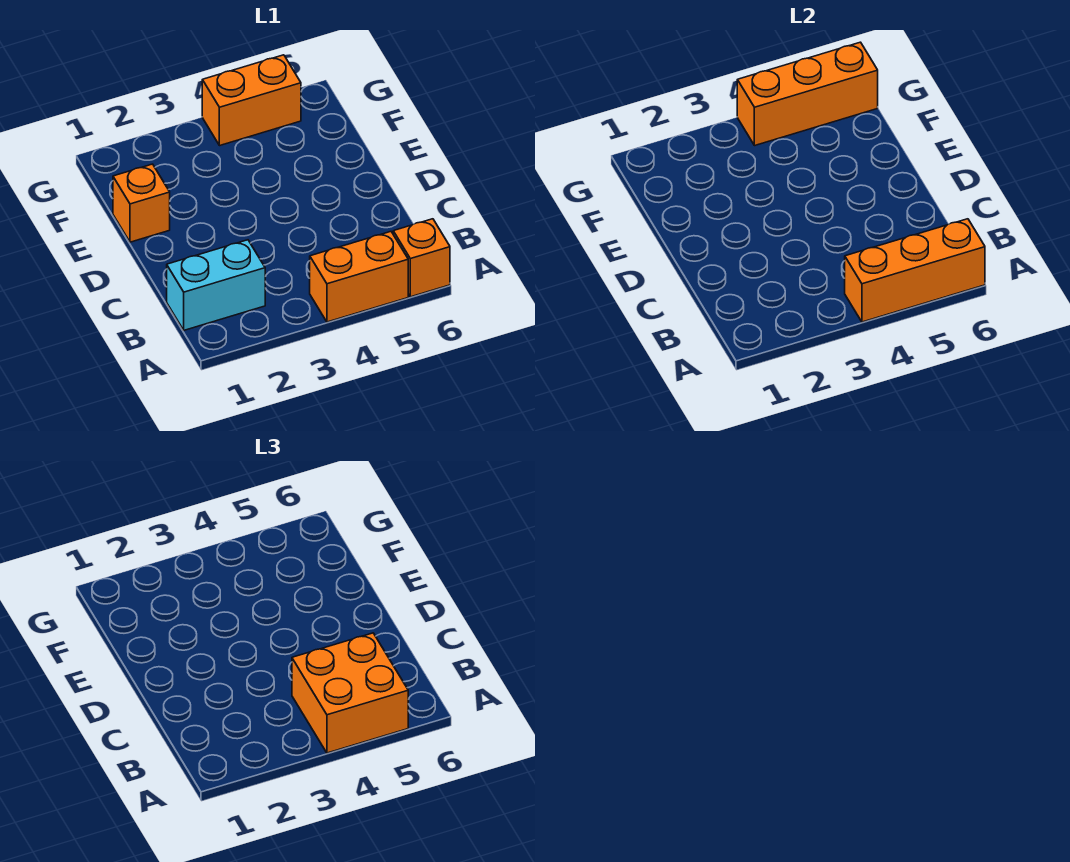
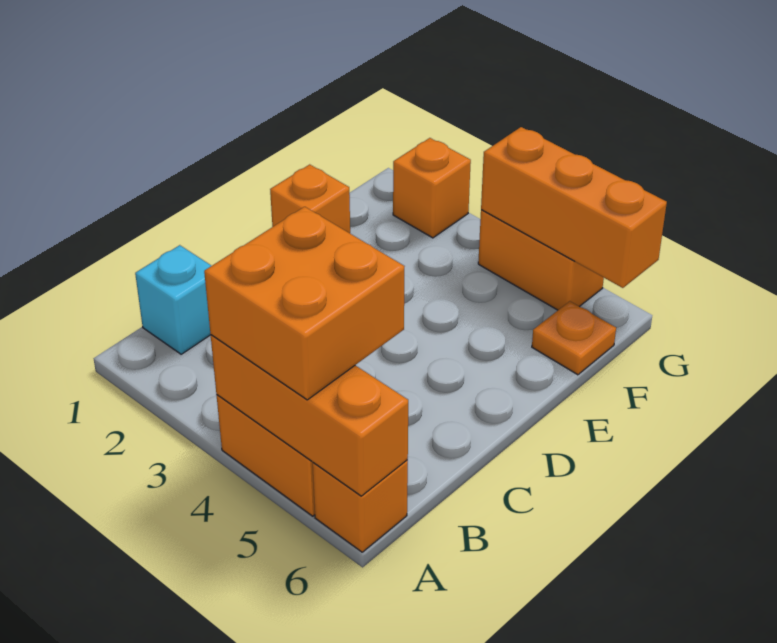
cyan brick B1:B2 level 1 -> cyan brick B1 level 1
none -> orange plate F6 level 1
none -> orange brick G2 level 1

